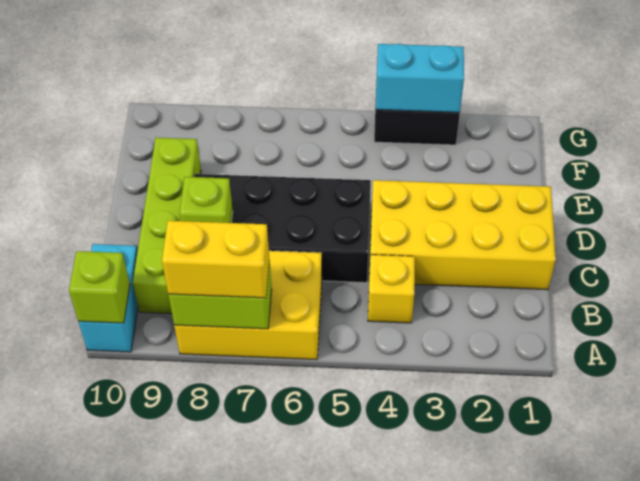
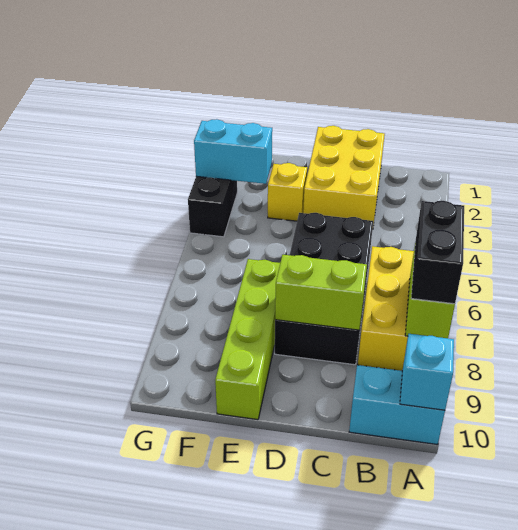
yellow brick A7:A8 level 3 -> black brick A7:A8 level 3
lime brick A10 level 2 -> cyan brick A10 level 2
yellow brick B4 level 1 -> yellow brick E3 level 1
lime brick B9:E9 level 1 -> lime brick E7:E10 level 1
yellow brick C1:D4 level 1 -> yellow brick C1:D3 level 1
lime brick C8 level 2 -> lime brick C8:D8 level 2
cyan brick G3:G4 level 2 -> cyan brick F3:G3 level 2

